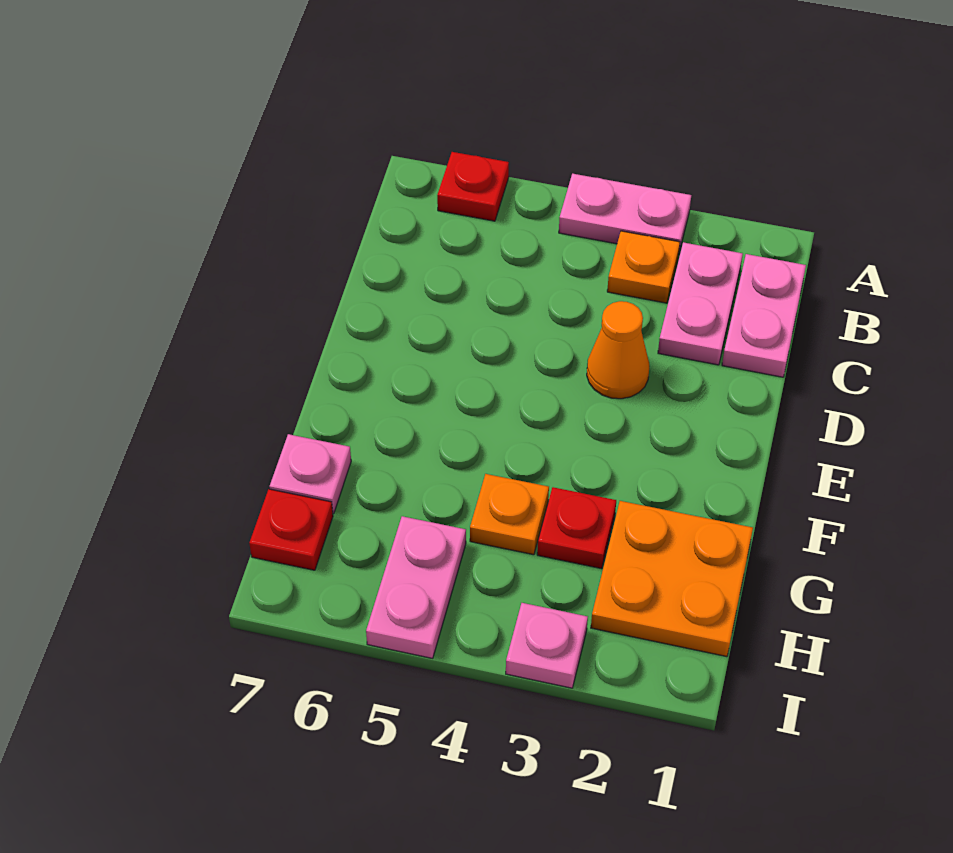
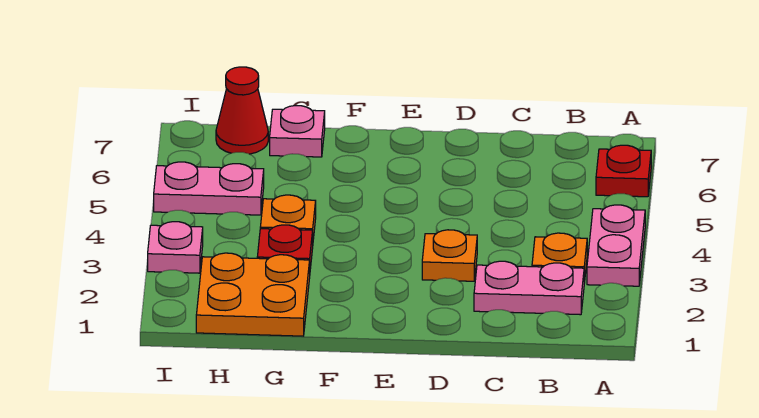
pink plate B1:C1 level 1 -> none
orange cone D3 level 1 -> orange plate D3 level 1
red plate H7 level 1 -> red cone H7 level 1

